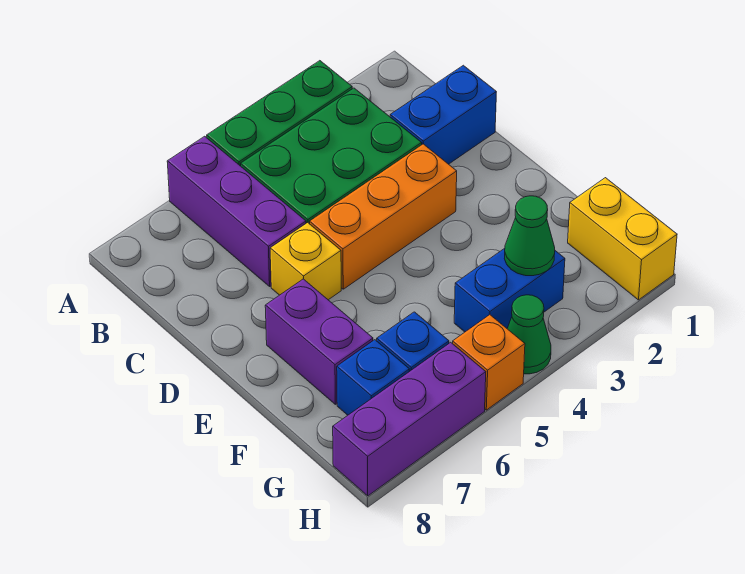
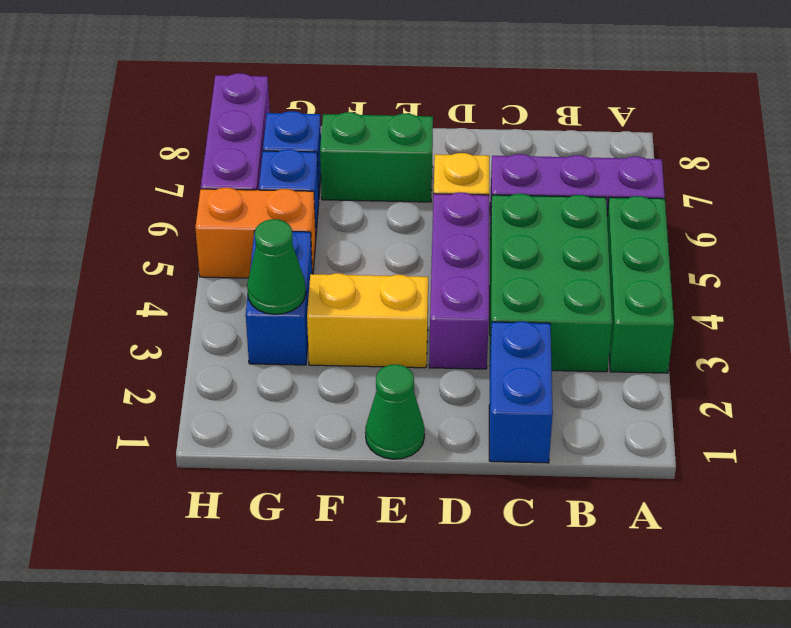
orange brick D3:D5 level 1 -> purple brick D3:D5 level 1
purple brick E7:F7 level 1 -> green brick E7:F7 level 1
yellow brick G1:H1 level 1 -> yellow brick E3:F3 level 1
green cone H4 level 1 -> green cone E1 level 1
orange brick H5 level 1 -> orange brick G5:H5 level 1

